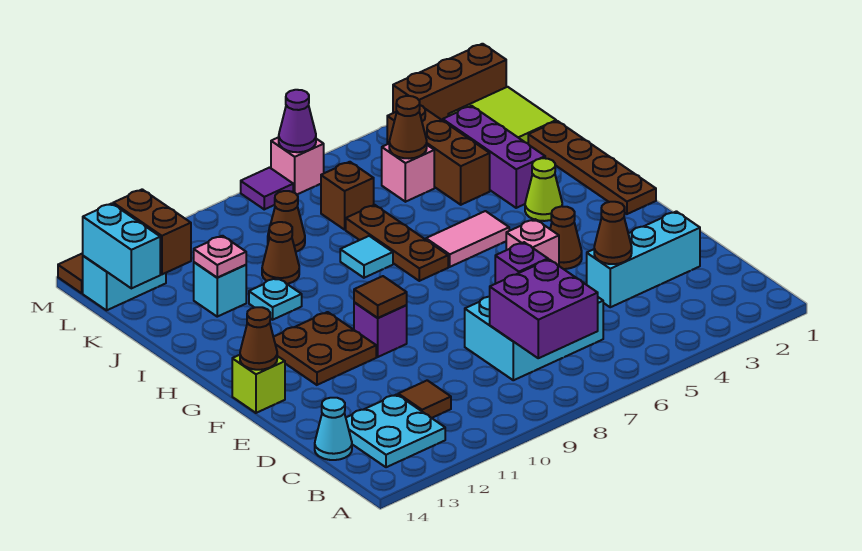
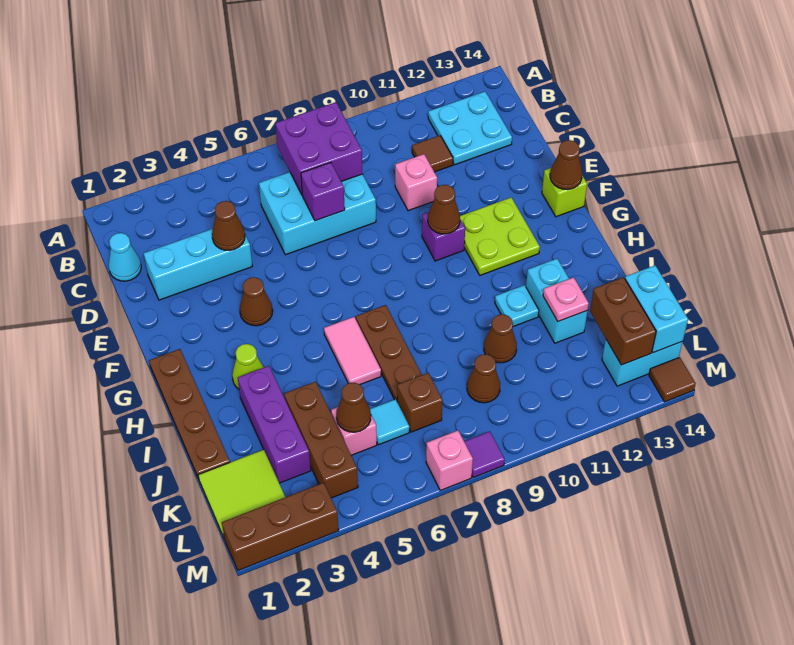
cyan cone C14 level 1 -> cyan cone C1 level 1
pink brick F5 level 1 -> pink brick D10 level 1
brown tile F10 level 2 -> brown cone F10 level 2
brown plate F11:G12 level 1 -> lime plate F11:G12 level 1
pink tile H5:H6 level 1 -> pink tile H6:I6 level 1
cyan tile I8 level 1 -> cyan tile K6 level 1
cyan brick J12 level 1 -> cyan brick I12:J12 level 1
purple cone M7 level 2 -> none

